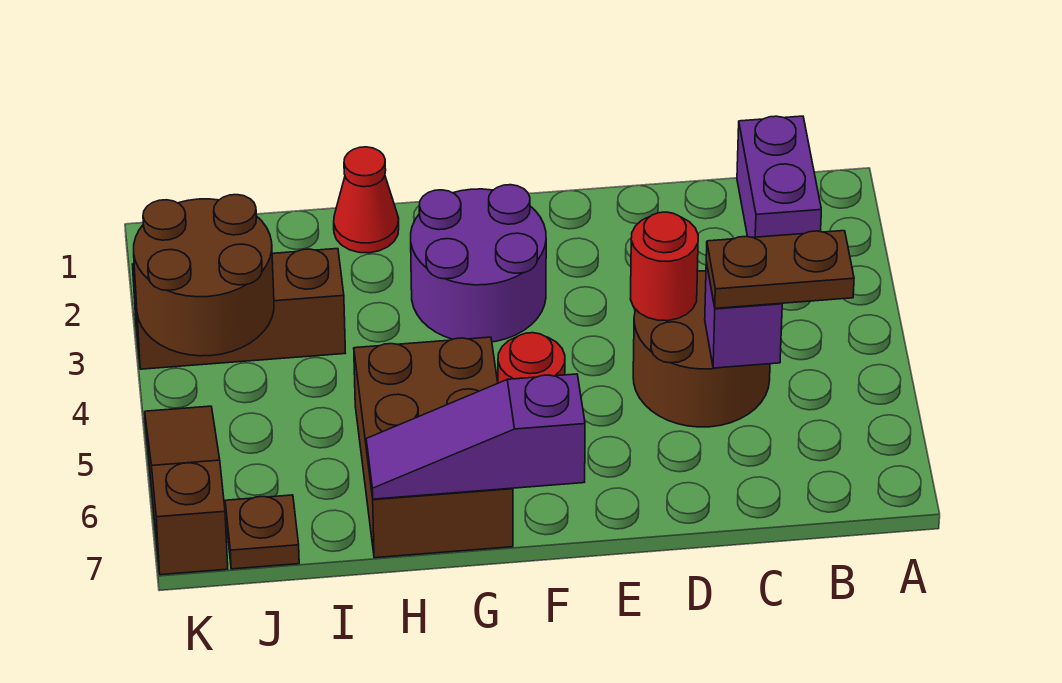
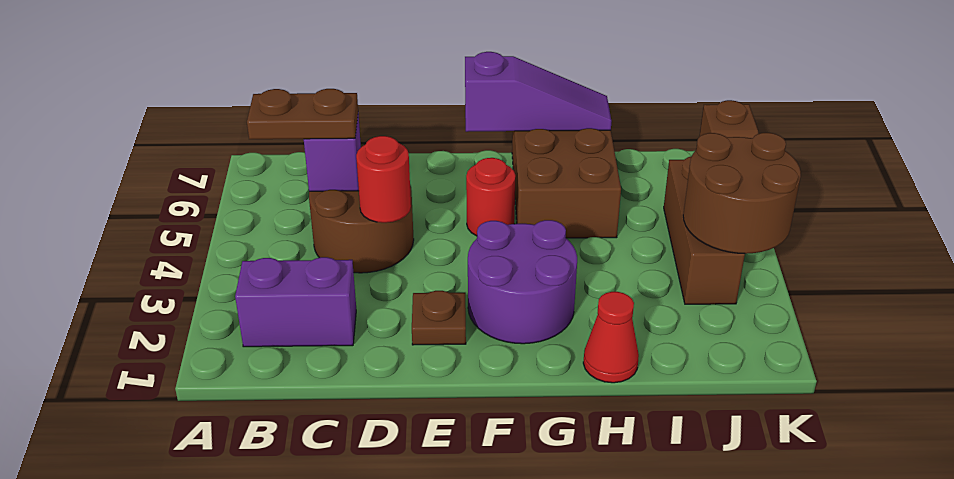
purple brick B1:B2 level 1 -> purple brick B2:C2 level 1
brown brick I3:K3 level 1 -> brown brick J3:J5 level 1
brown plate J7 level 1 -> brown plate E2 level 1

